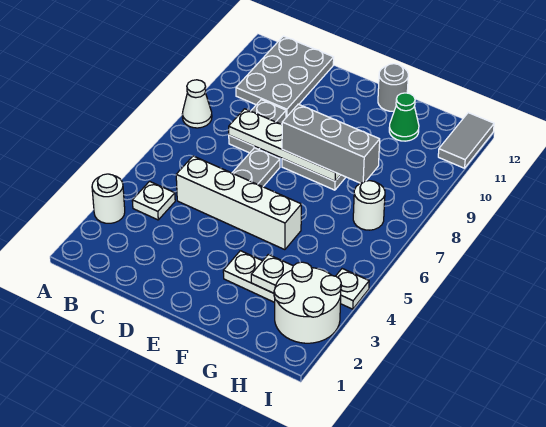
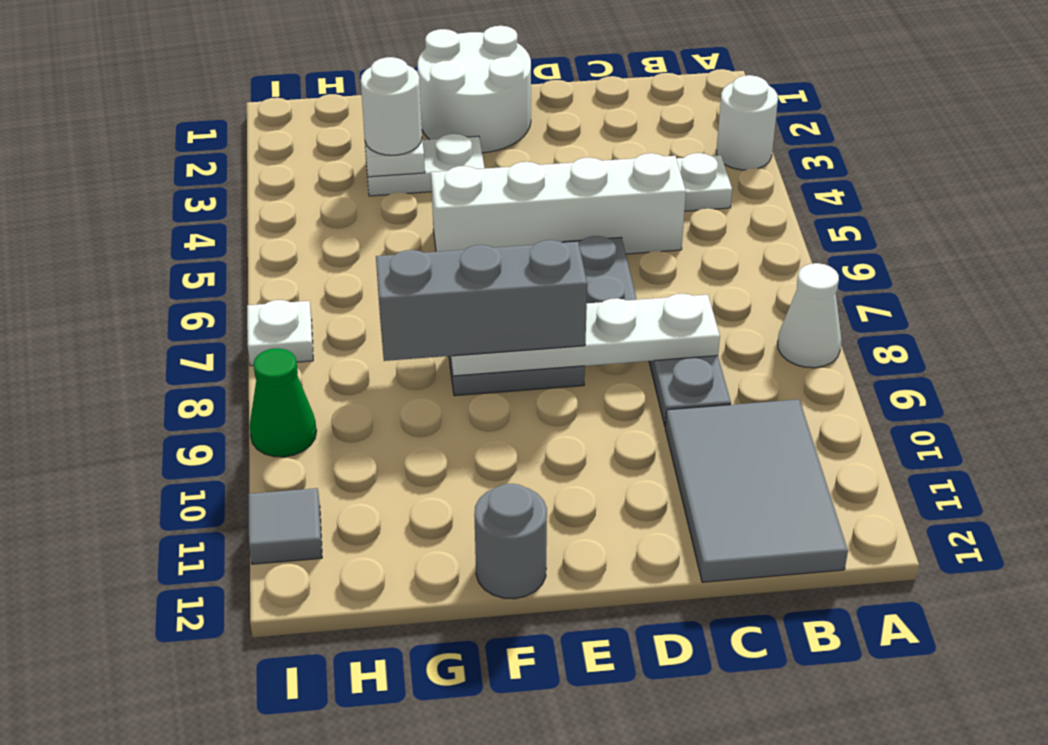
grey plate B10:C12 level 1 -> grey tile B10:C12 level 1
green cone G11 level 1 -> green cone I9 level 1
white round brick H2:I3 level 1 -> white round brick E1:F2 level 1
white round brick H7 level 1 -> white round brick G3 level 3
white plate I4 level 1 -> white plate I7 level 1
grey tile I11:I12 level 1 -> grey tile I11 level 1

